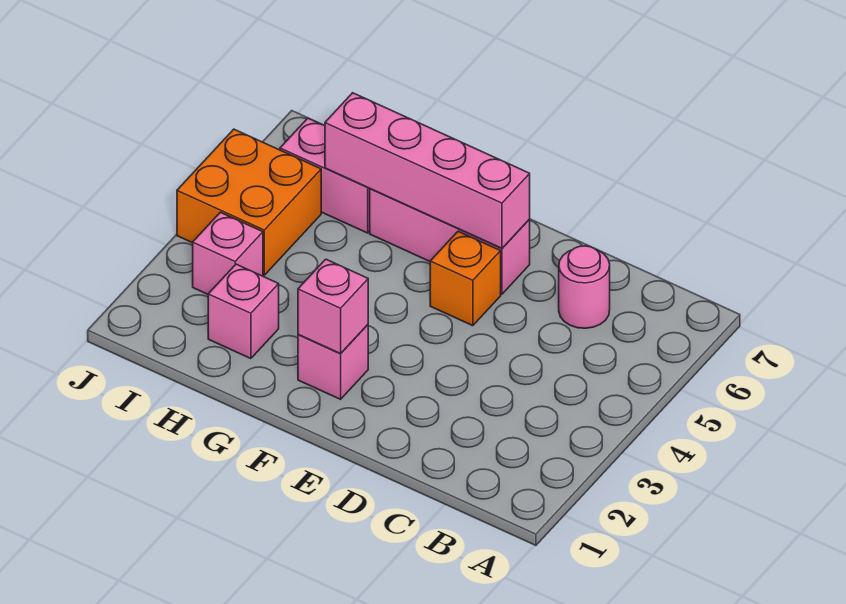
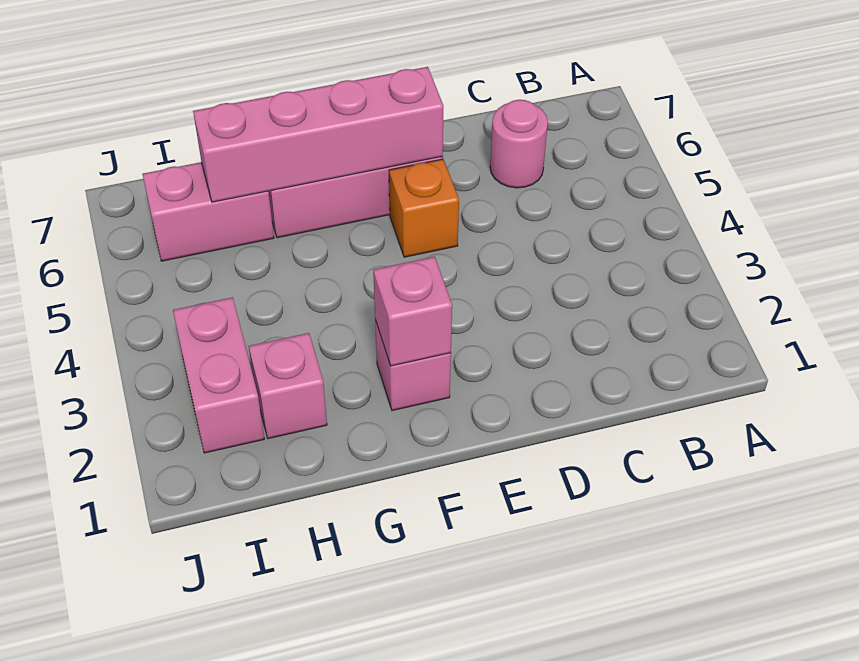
pink brick I3 level 1 -> pink brick I2:I3 level 1
orange brick I4:J5 level 1 -> none

